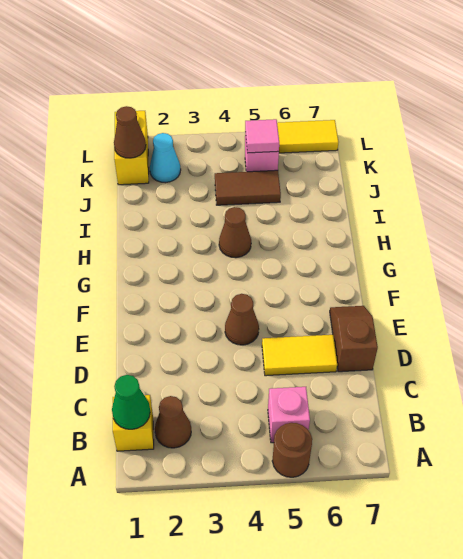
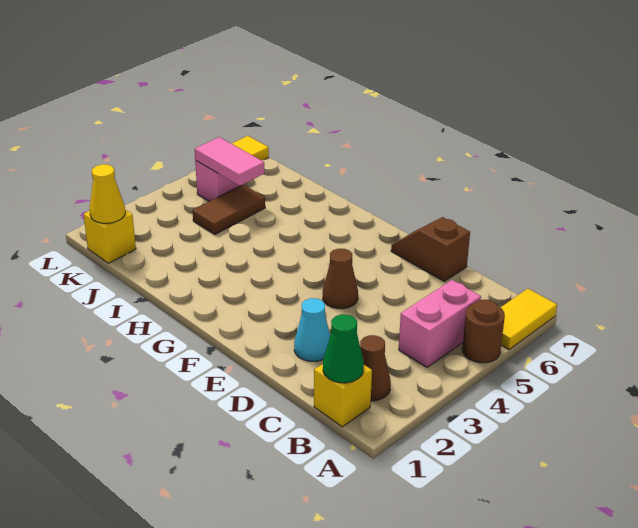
pink brick B5 level 1 -> pink brick B4:B5 level 1
yellow tile D5:D6 level 1 -> yellow tile A6:A7 level 1
brown cone H4 level 1 -> none
yellow brick K1:L1 level 1 -> yellow brick K1 level 1
brown cone K1 level 2 -> yellow cone K1 level 2
cyan cone K2 level 1 -> cyan cone D2 level 1
pink tile K5 level 2 -> pink tile J5:K5 level 2

